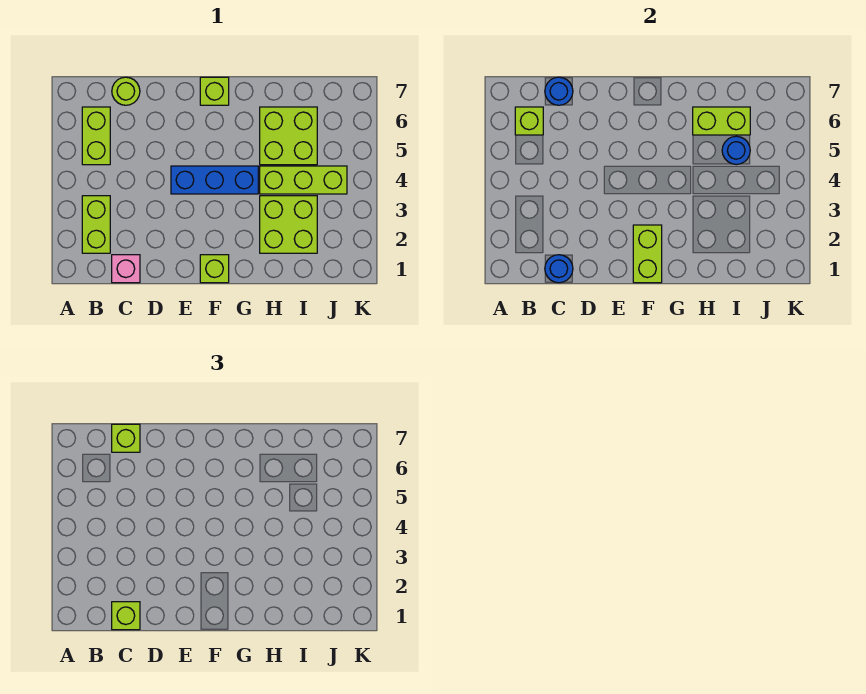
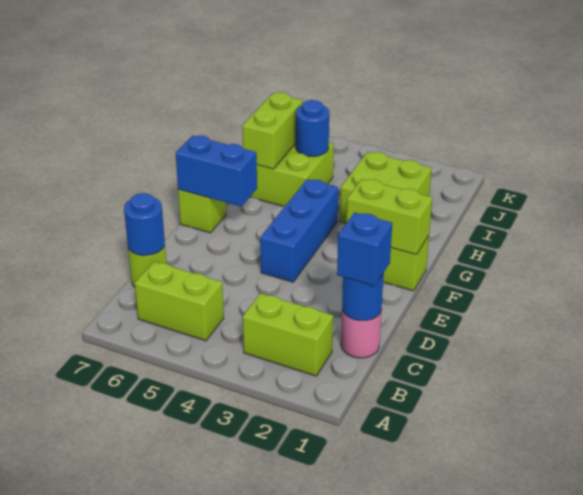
lime brick B6 level 2 -> none
pink brick C1 level 1 -> pink round brick C1 level 1
lime brick C1 level 3 -> blue brick C1 level 3
lime brick C7 level 3 -> none
none -> blue brick F6:F7 level 2
lime brick H4:J4 level 1 -> none

